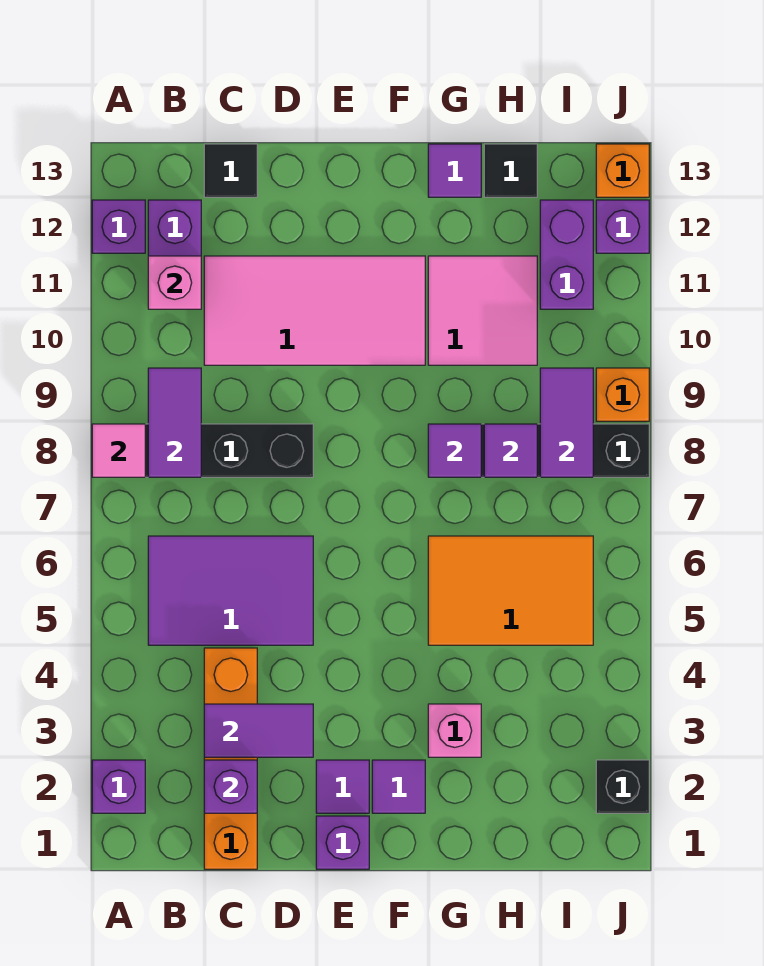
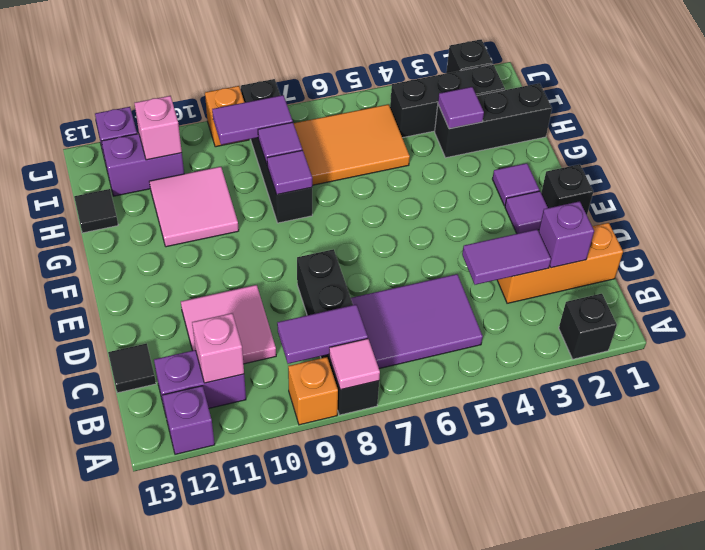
purple brick A2 level 1 -> black brick A2 level 1
purple tile B5:D6 level 1 -> purple tile B5:C7 level 1
orange brick C1:C4 level 1 -> orange brick C1:C3 level 1
purple tile C3:D3 level 2 -> purple tile C3:C4 level 2
pink tile C10:F11 level 1 -> pink tile C10:D11 level 1
purple brick E1 level 1 -> black brick E1 level 1
pink brick G3 level 1 -> pink brick I11 level 2
orange tile G5:I6 level 1 -> orange tile H5:I7 level 1
purple tile G13 level 1 -> purple tile H3 level 2
none -> black brick H1:H3 level 1
none -> black brick I2:I4 level 1
orange brick J13 level 1 -> orange brick A9 level 1

